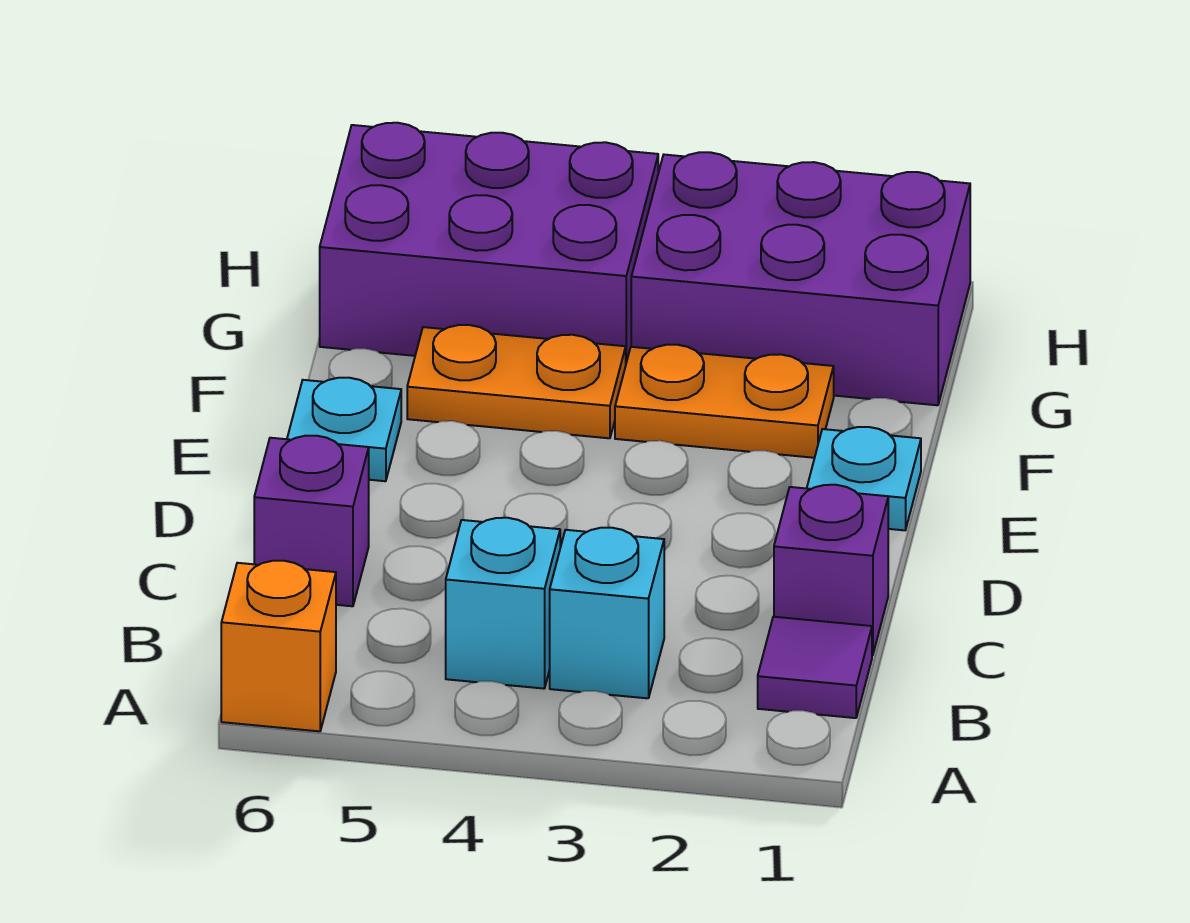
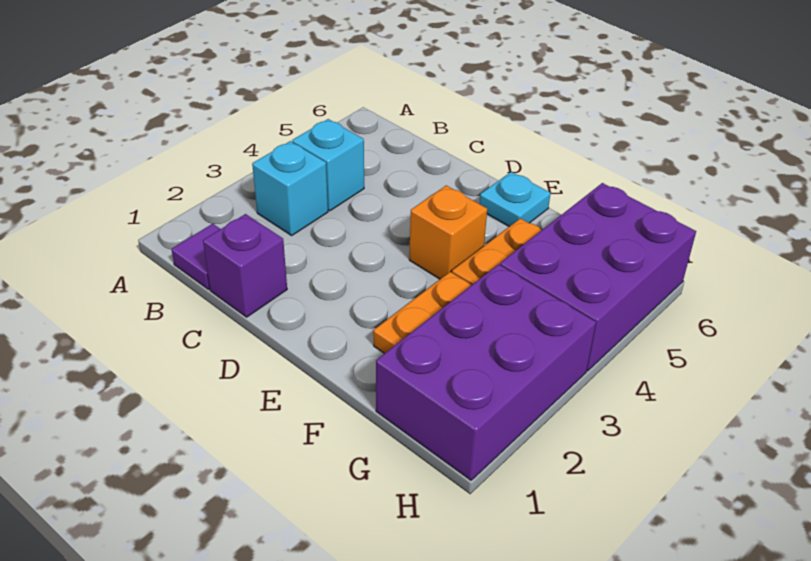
orange brick A6 level 1 -> orange brick E4 level 1
purple brick C6 level 1 -> none
cyan plate E1 level 1 -> none

